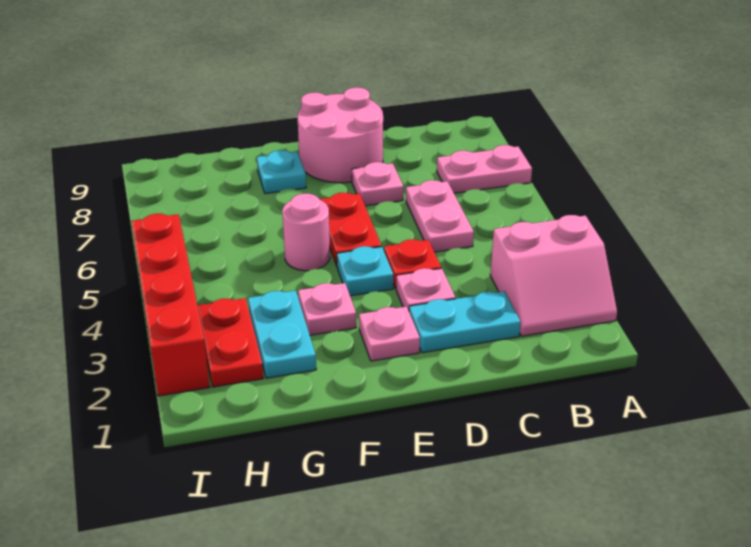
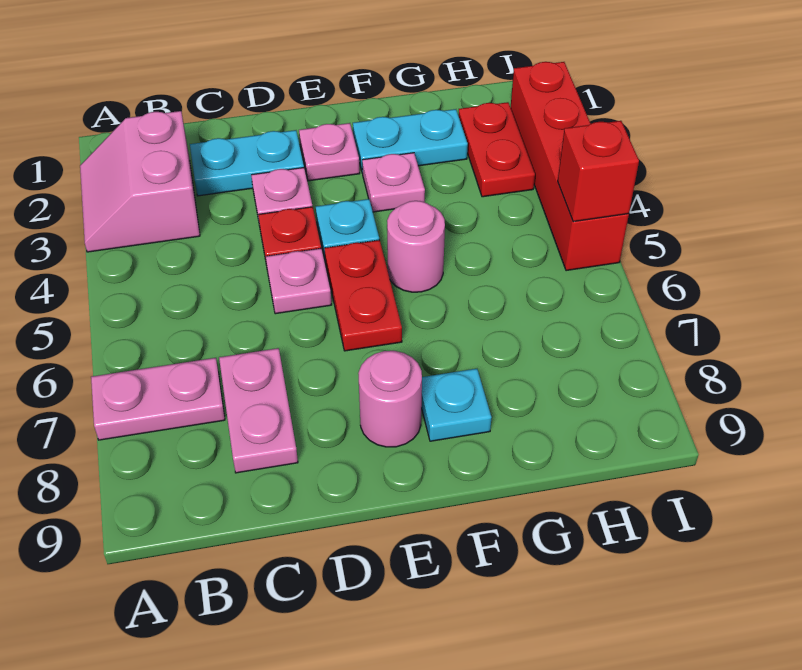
pink slope A2:B3 level 1 top 3 -> pink slope A2:B3 level 1 top B
pink plate C5:C6 level 1 -> pink plate C7:C8 level 1
pink plate D7 level 1 -> pink plate D5 level 1
pink round brick D8:E9 level 1 -> pink round brick E8 level 1
cyan plate G2:G3 level 1 -> cyan plate F2:G2 level 1
none -> red brick I5 level 2

